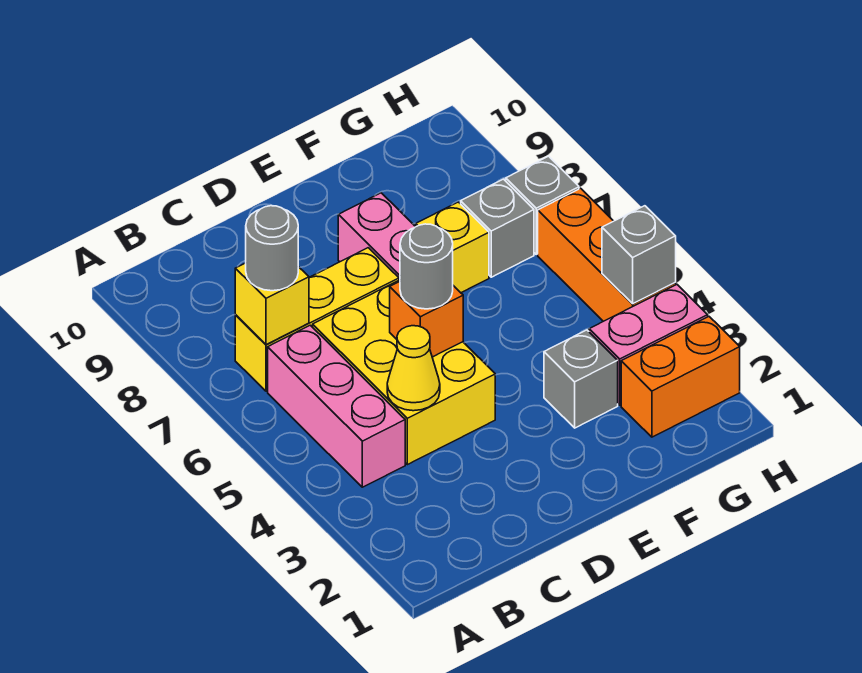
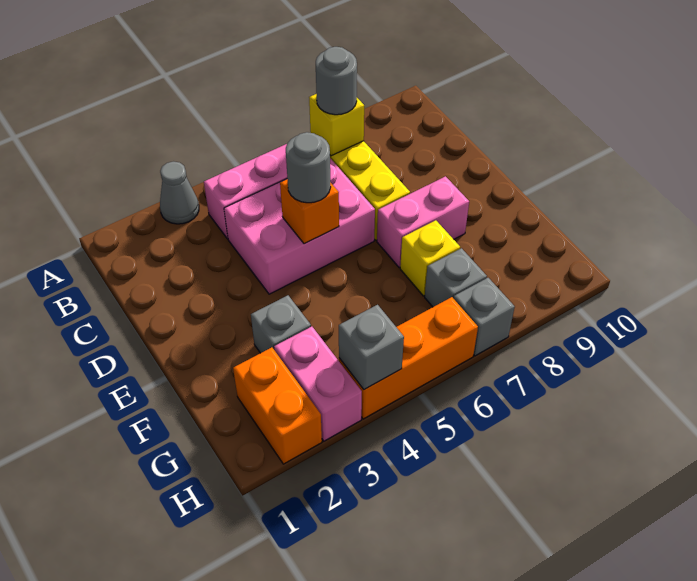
none -> grey cone A3 level 1
yellow brick C4:D6 level 1 -> pink brick C4:D6 level 1
yellow cone C4 level 2 -> none

